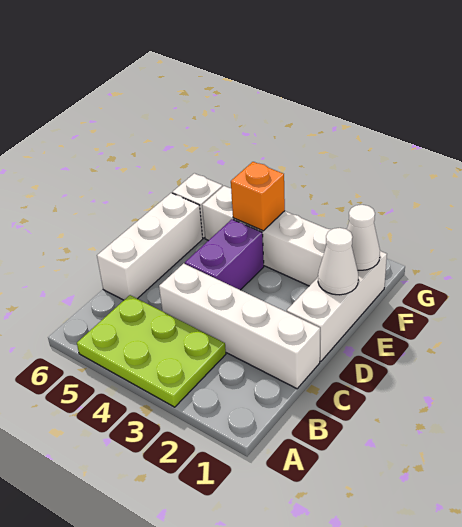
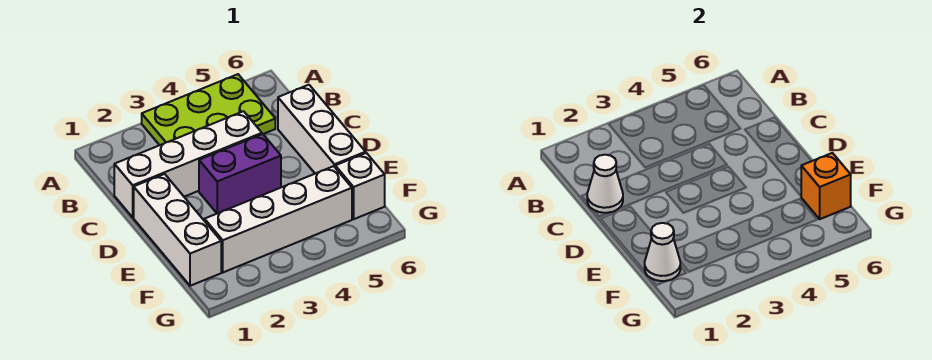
purple brick D4:E4 level 1 -> purple brick D3:D4 level 1
white cone E1 level 2 -> white cone C1 level 2
orange brick F4 level 2 -> orange brick F6 level 2

